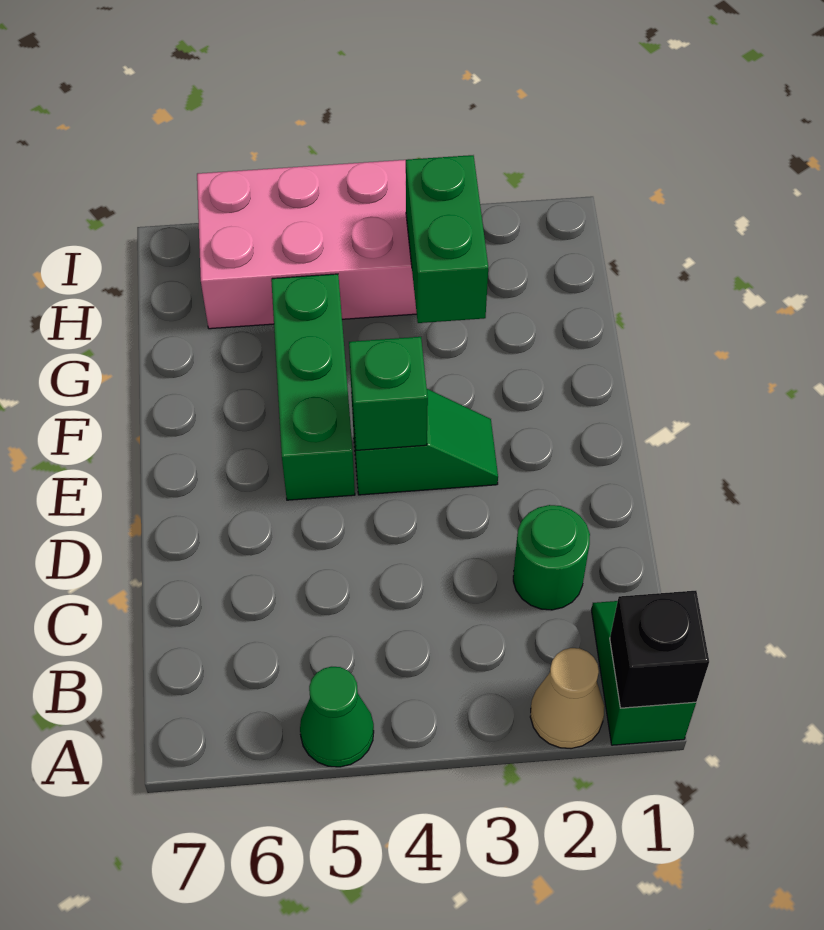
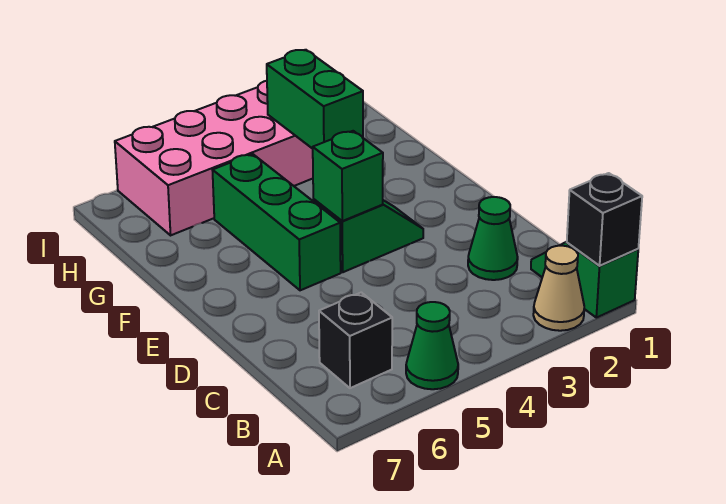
none -> black brick B6 level 1
green round brick C2 level 1 -> green cone C2 level 1

